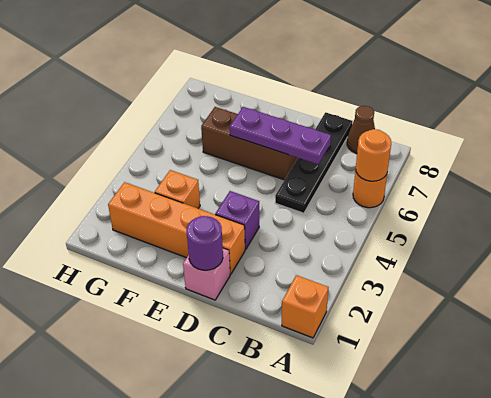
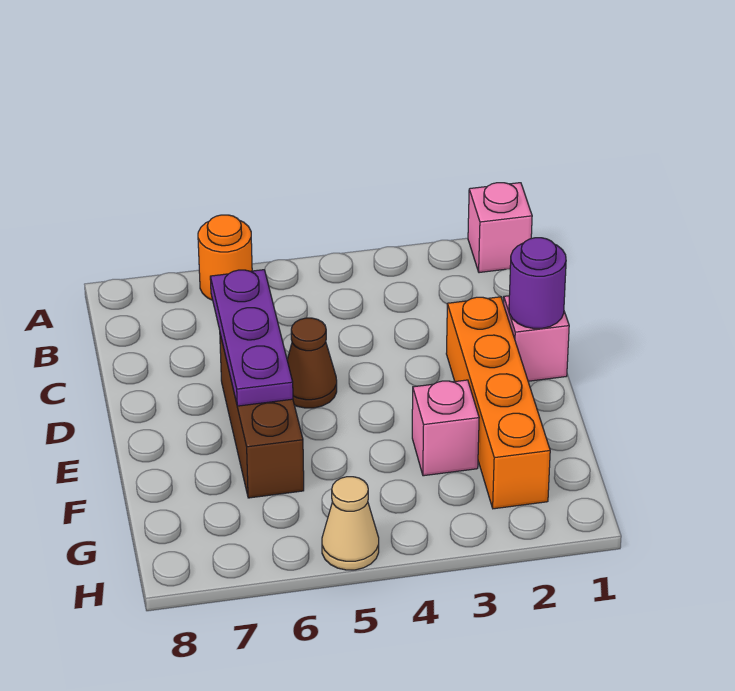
orange brick A1 level 1 -> pink brick A1 level 1
orange round brick A6 level 2 -> none
brown cone B8 level 1 -> brown cone D5 level 1
black plate C5:C8 level 1 -> none
purple brick D3 level 1 -> none
orange brick F3 level 1 -> pink brick F3 level 1
none -> tan cone H5 level 1

